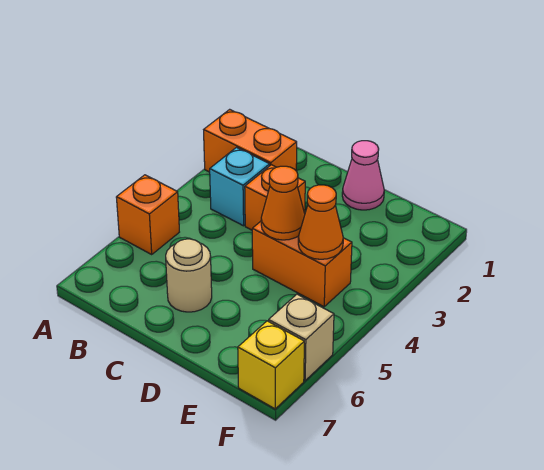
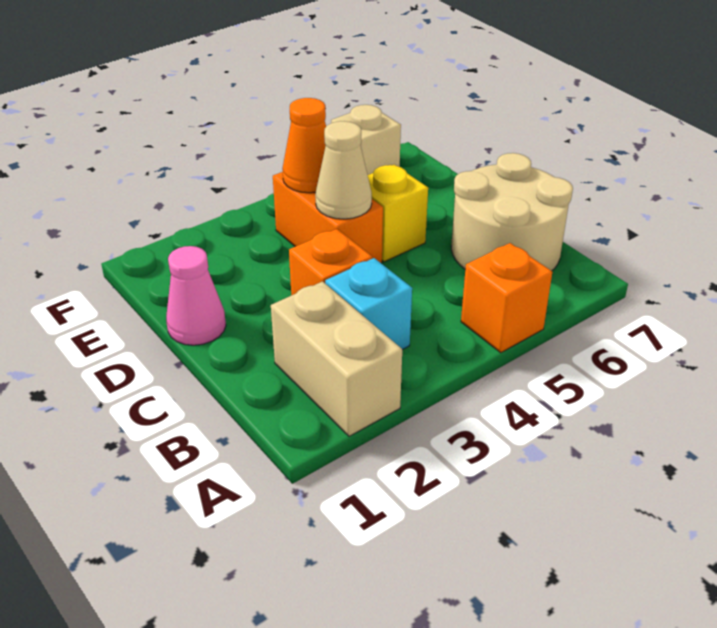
orange brick A2:B2 level 1 -> tan brick A2:B2 level 1
tan round brick C6 level 1 -> tan round brick B6:C7 level 1
orange cone D4 level 2 -> tan cone D4 level 2
yellow brick F7 level 1 -> yellow brick D5 level 1

